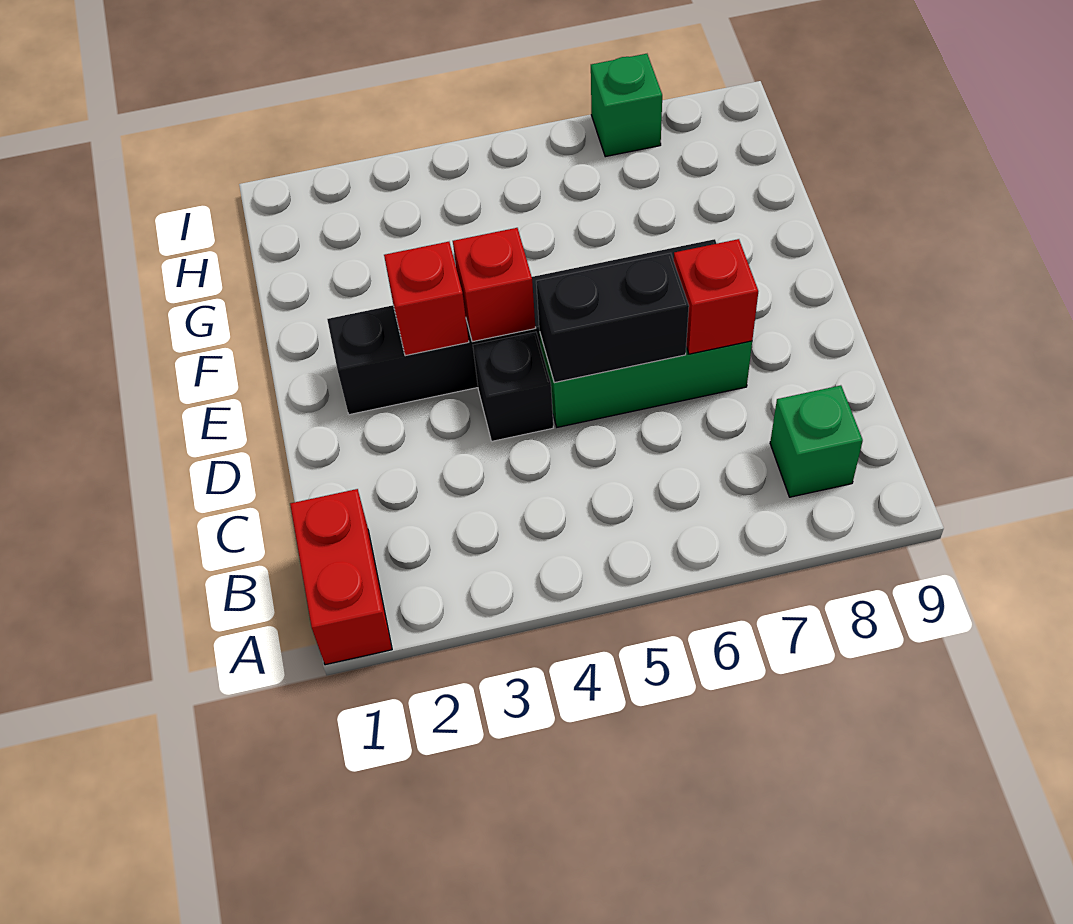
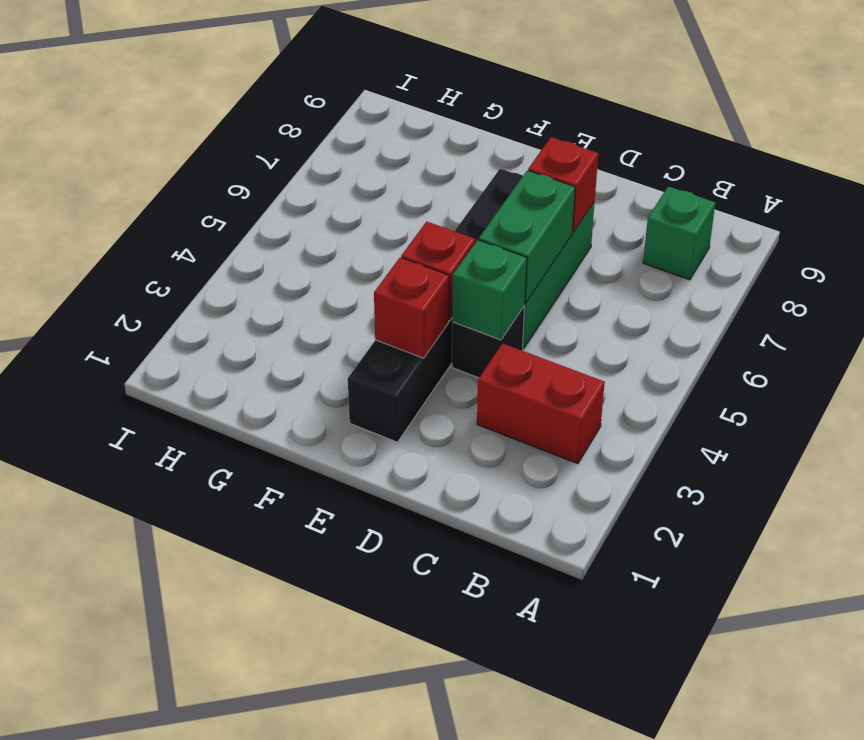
red brick A1:B1 level 1 -> red brick B3:C3 level 1
black brick D5:D6 level 2 -> green brick D5:D6 level 2
green brick I7 level 1 -> green brick D4 level 2

